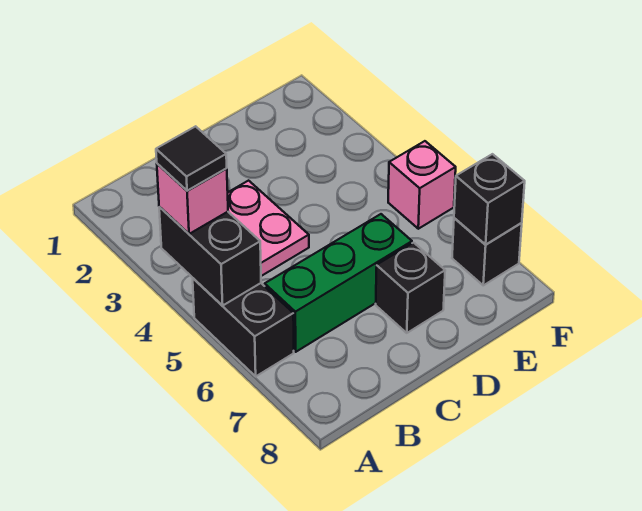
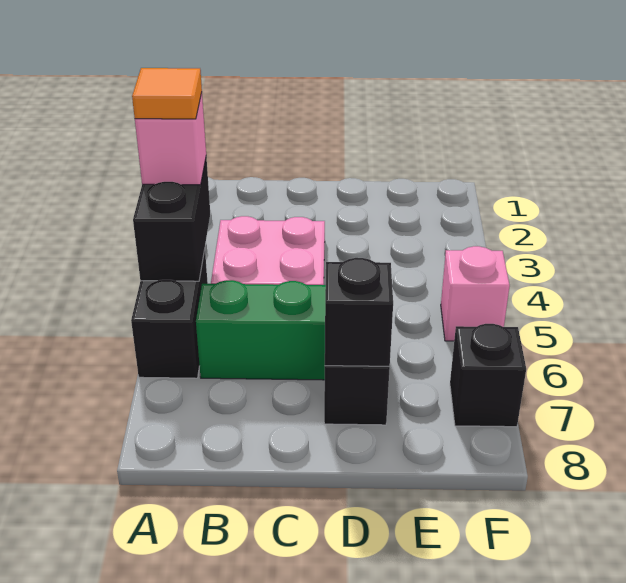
black tile A4 level 4 -> orange tile A4 level 4
black brick F7 level 2 -> black brick D7 level 2

